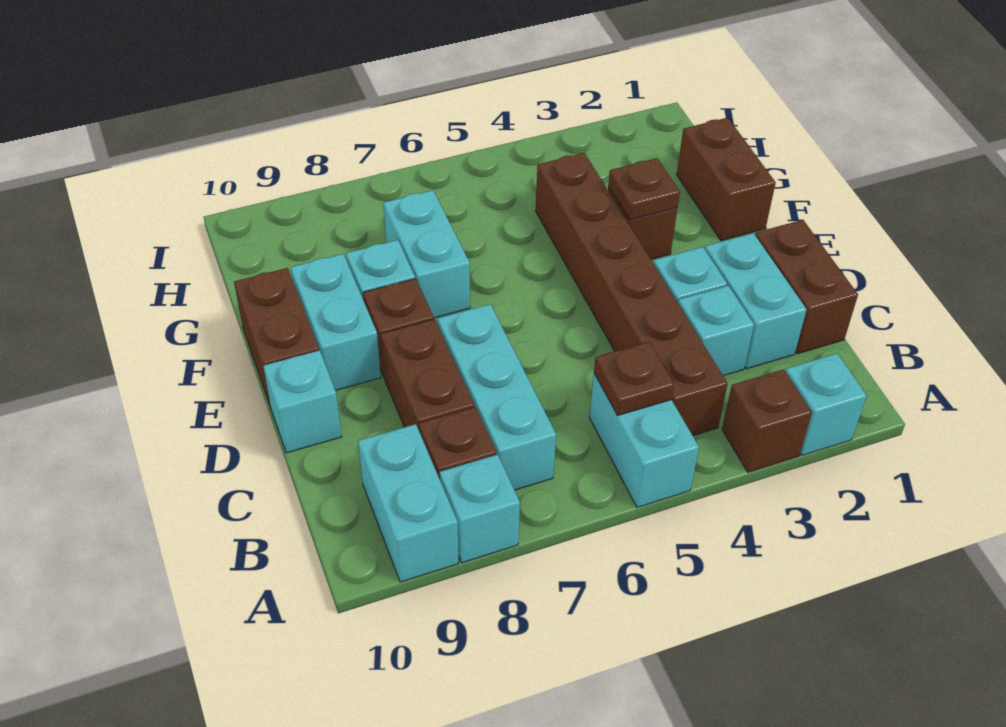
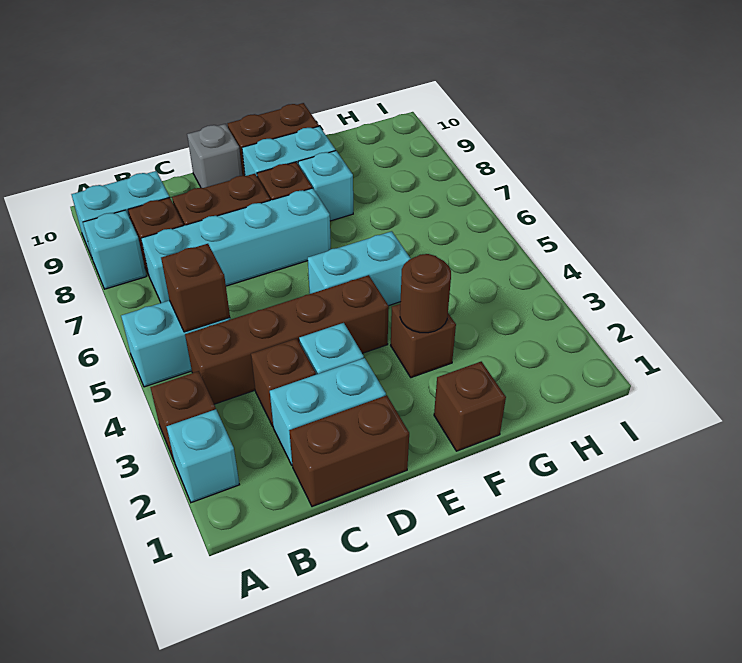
brown brick B4:G4 level 1 -> brown brick B4:E4 level 1
brown plate B5 level 2 -> brown brick B5 level 2
cyan brick B7:D7 level 1 -> cyan brick B7:E7 level 1
cyan brick C3 level 1 -> brown brick C3 level 1
cyan brick D10 level 1 -> grey brick D10 level 1
brown brick F1:G1 level 1 -> brown brick F1 level 1
brown plate F3 level 2 -> brown round brick F3 level 2
cyan brick F7:G7 level 1 -> cyan brick E5:F5 level 1

